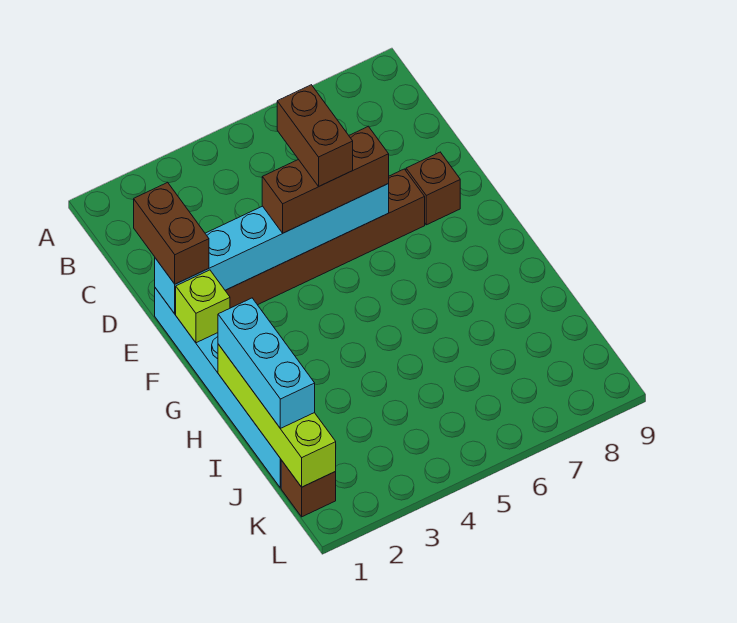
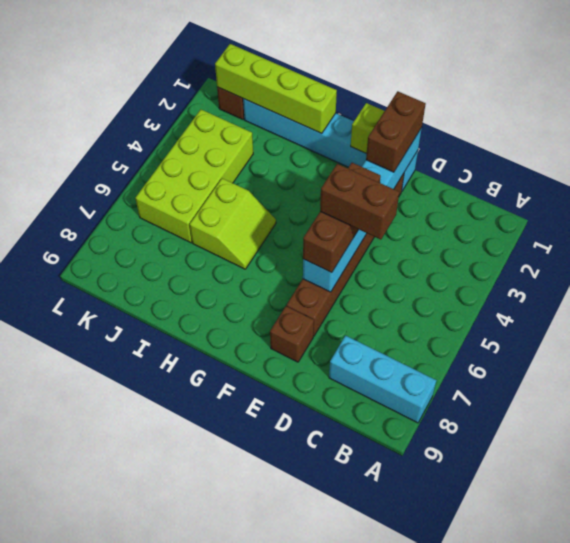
brown brick D1:E1 level 3 -> brown brick E1:E2 level 3
cyan brick H1:J1 level 3 -> cyan brick A8:C8 level 1
none -> lime slope H5:I6 level 1 top I
none -> lime brick J3:K6 level 1

